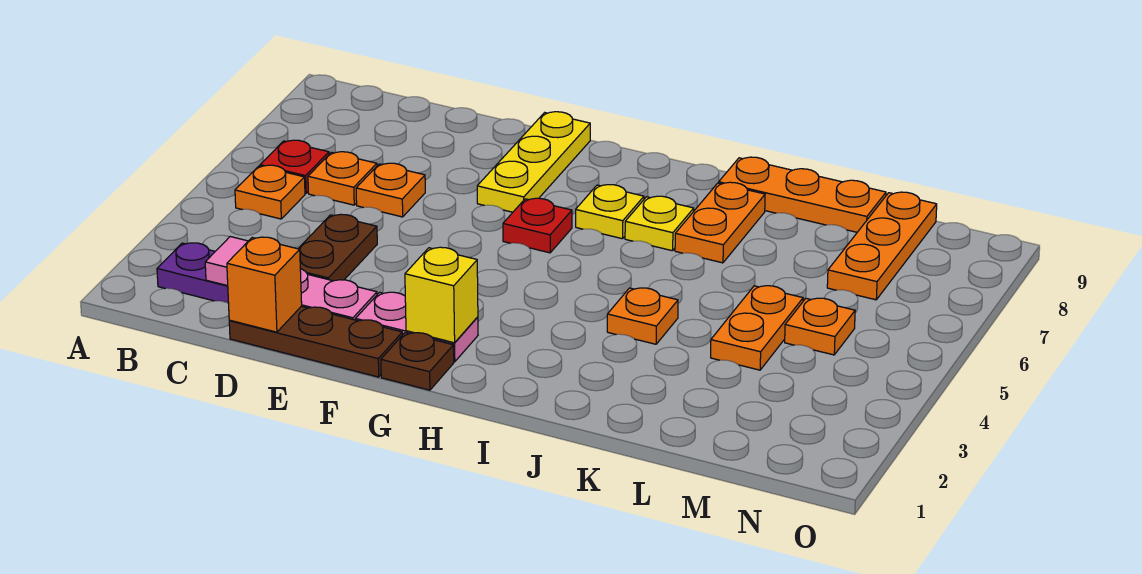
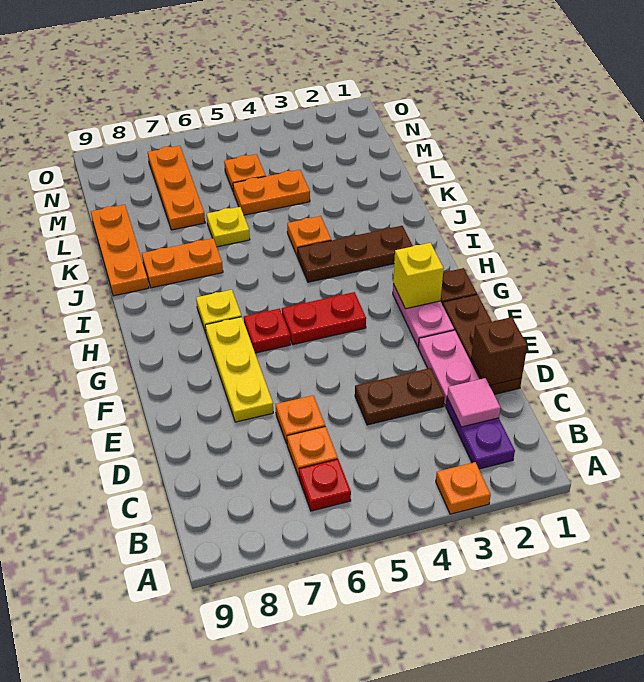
orange plate B5 level 1 -> orange plate A3 level 1
orange brick D1 level 2 -> brown brick D1 level 2
yellow plate F7:F9 level 1 -> yellow plate E7:G7 level 1
none -> red plate G4:G5 level 1
none -> brown plate I2:I4 level 1
yellow plate I7 level 1 -> yellow plate K6 level 1
orange plate M7:M9 level 1 -> orange plate L7:N7 level 1

